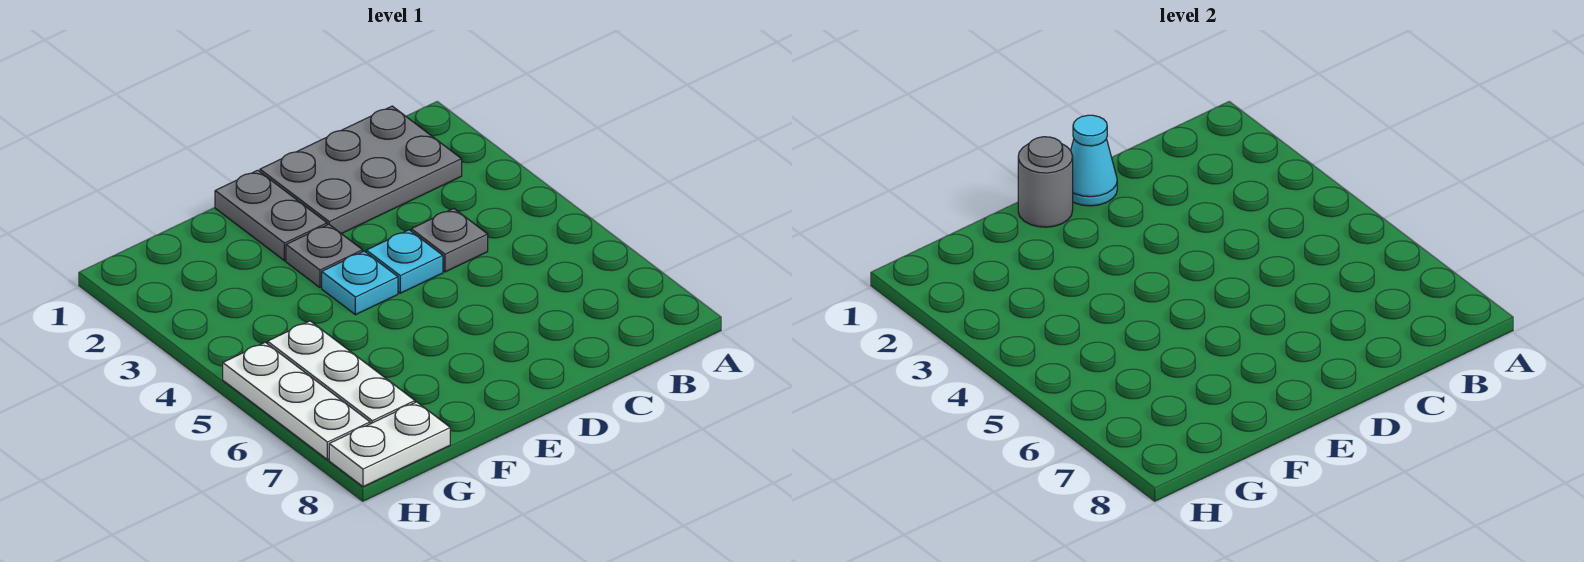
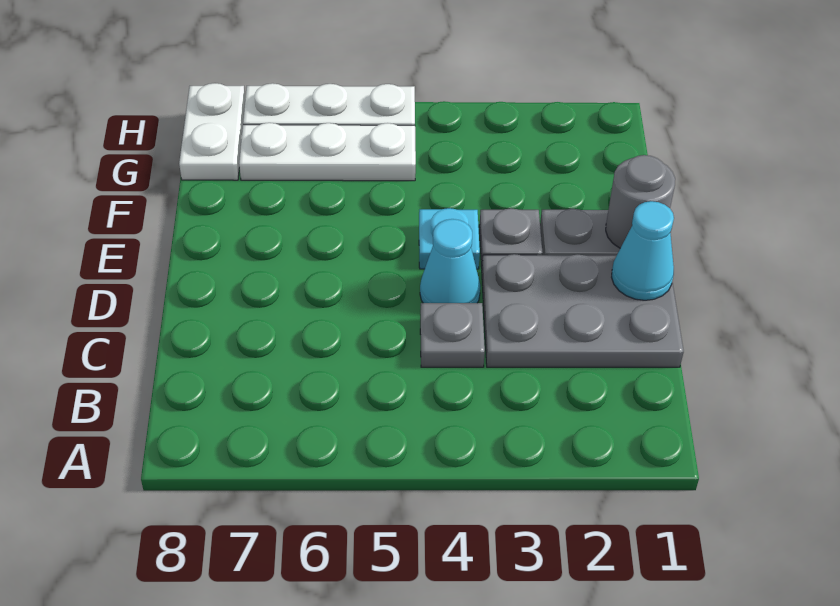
grey plate B1:D2 level 1 -> grey plate C1:D3 level 1
cyan plate D4 level 1 -> cyan cone D4 level 1

